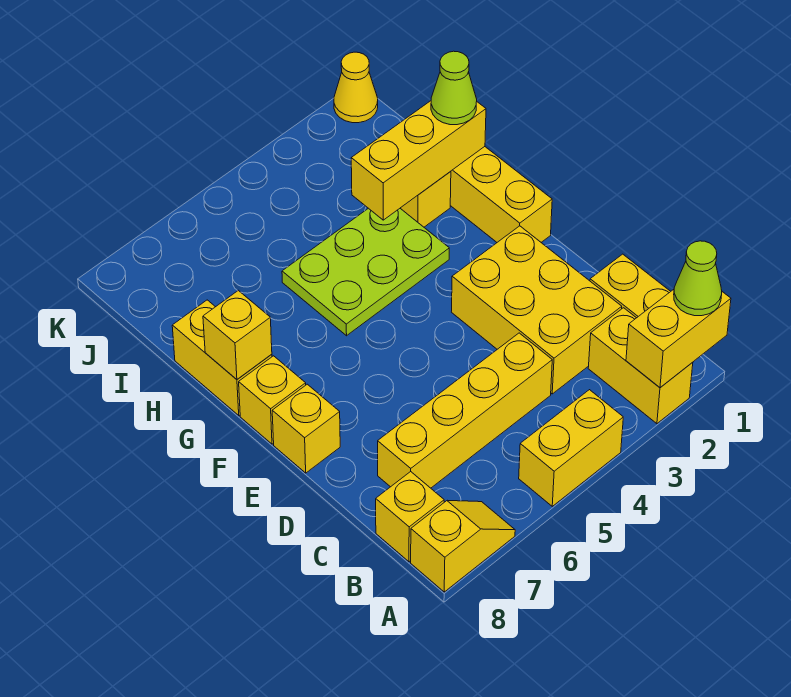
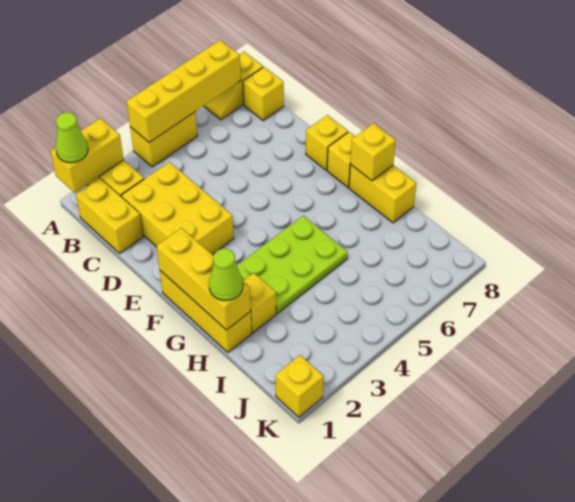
yellow brick C4:C7 level 1 -> yellow brick A4:A7 level 2
yellow brick H1:H3 level 2 -> yellow brick F1:H1 level 2
yellow cone K1 level 1 -> yellow brick K1 level 1

